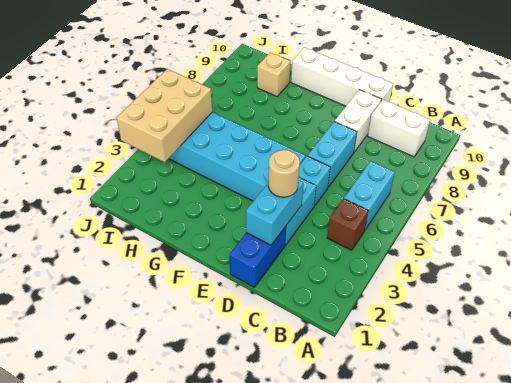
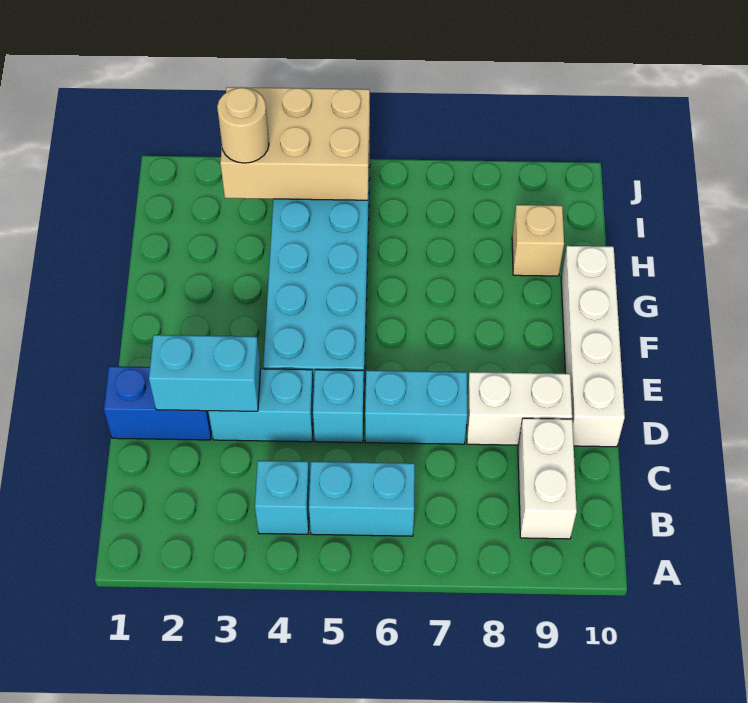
brown brick B4 level 1 -> cyan brick B4 level 1
tan round brick D3 level 3 -> tan round brick I3 level 3

